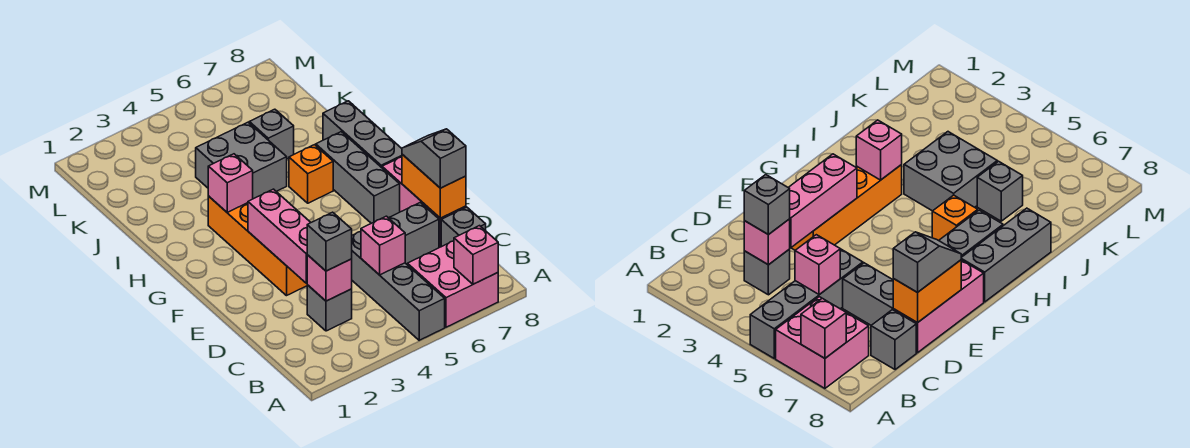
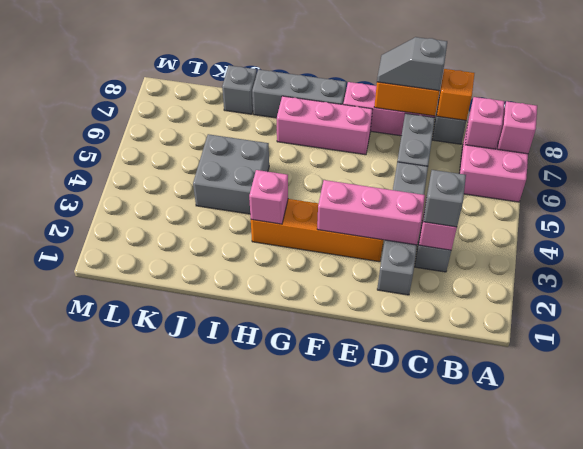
grey brick A5:D5 level 1 -> grey brick D2:D5 level 1
pink brick C5 level 2 -> pink brick B7 level 2
grey brick F7:H7 level 1 -> pink brick F7:H7 level 1
orange brick H6 level 1 -> orange brick C8 level 2
grey brick J6 level 1 -> grey brick J8 level 1

